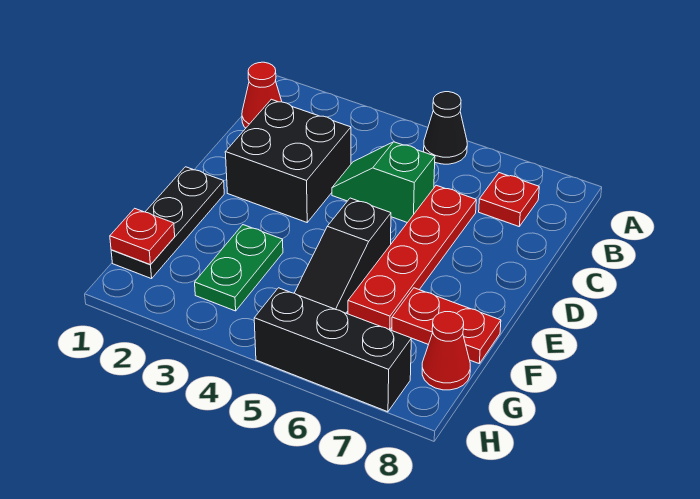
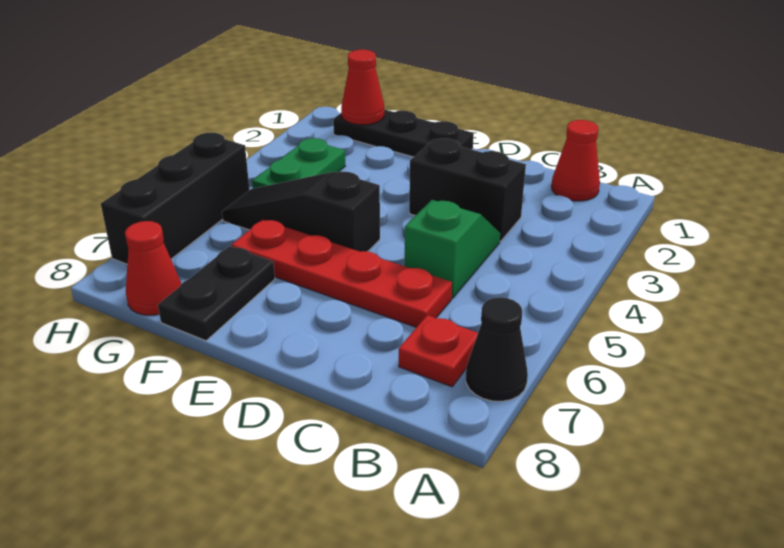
black cone A5 level 1 -> black cone A7 level 1
black brick C2:D3 level 1 -> black brick C3:D3 level 1
green plate F3:G3 level 1 -> green plate G3:G4 level 1
red plate F7:F8 level 1 -> black plate F7:F8 level 1
red plate G1 level 2 -> red cone G1 level 2

